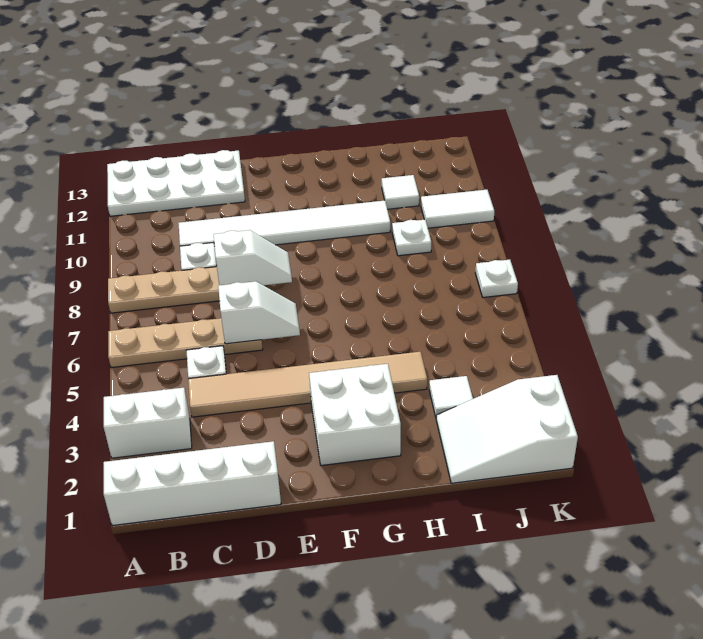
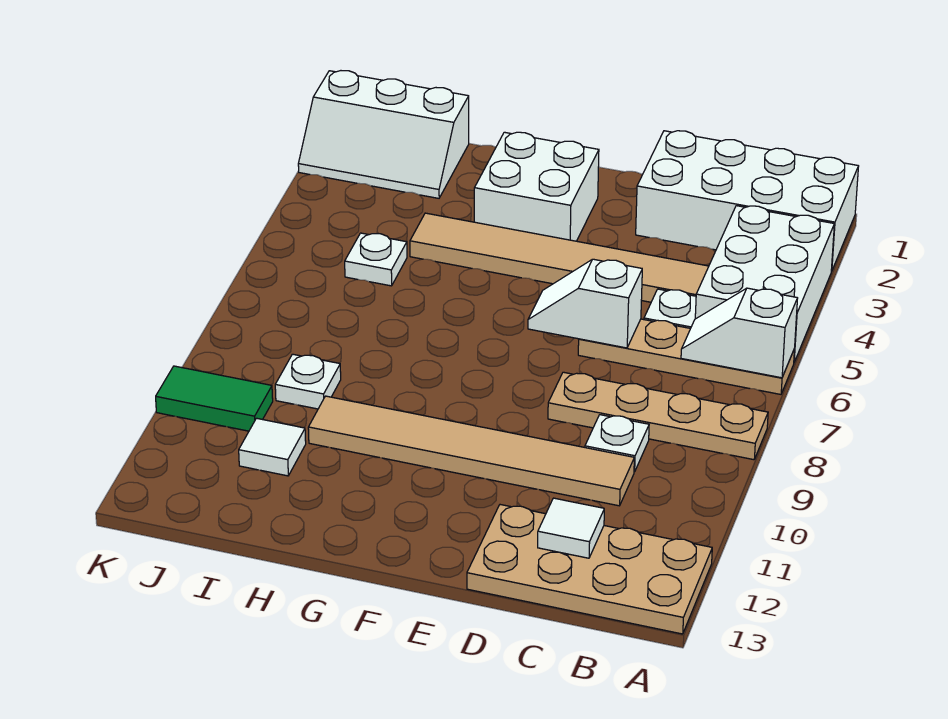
white brick A1:D1 level 1 -> white brick A1:D2 level 1
white brick A3:B3 level 1 -> white brick A3:B5 level 1
white plate A12:D13 level 1 -> tan plate A12:D13 level 1
white tile C10:H10 level 1 -> tan tile C10:H10 level 1
white slope D8:E8 level 2 top D -> white slope A6:B6 level 2 top A
white slope I1:K2 level 1 top K -> white slope I1:K2 level 1 top 1
white tile I3 level 1 -> white tile C12 level 2
white tile J10:K10 level 1 -> green tile J10:K10 level 1
white plate K7 level 1 -> white plate I5 level 1

